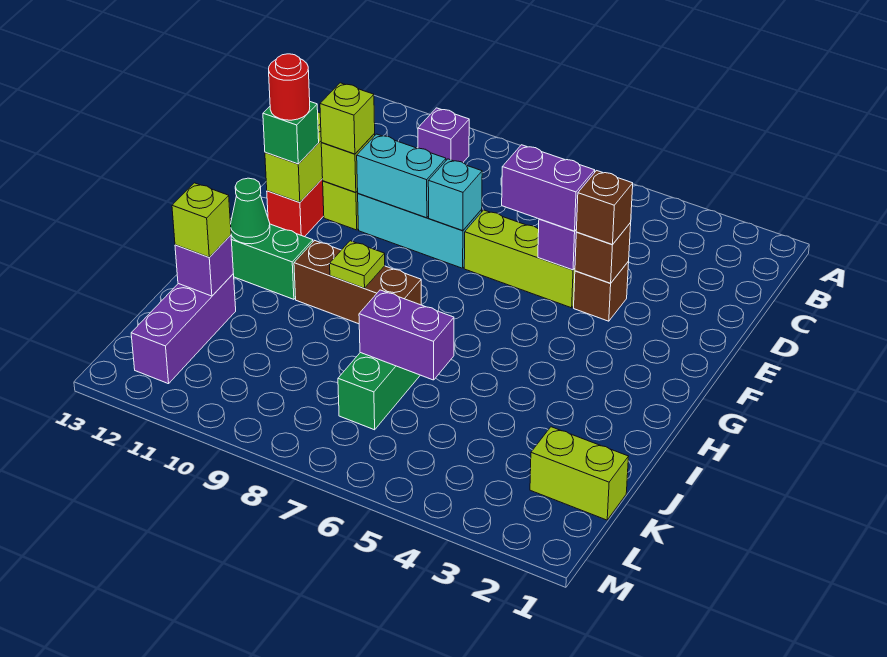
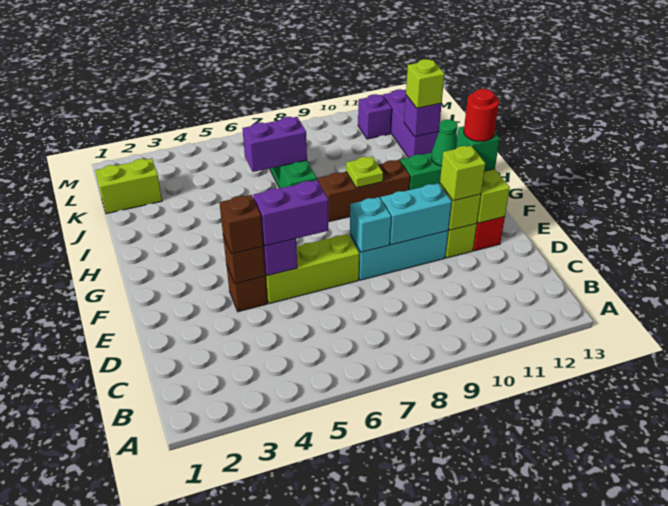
purple brick B10 level 1 -> purple brick L11 level 1

